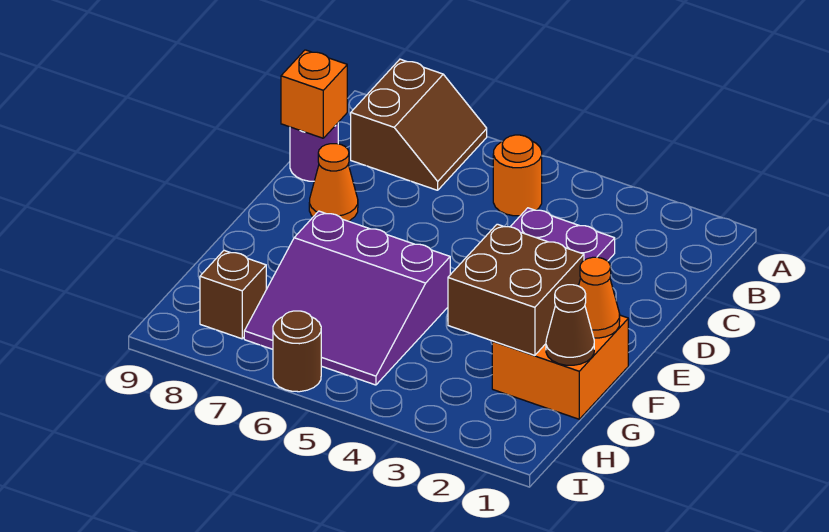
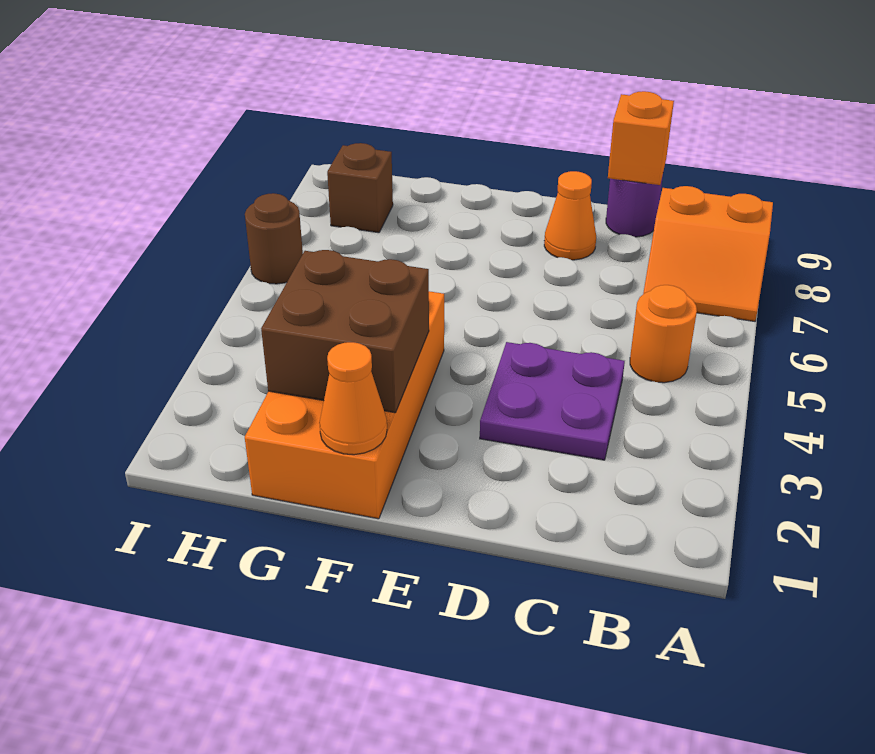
brown slope A7:B8 level 1 top 8 -> orange slope A7:B8 level 1 top 8
orange brick F1:G2 level 1 -> orange brick F1:G4 level 1
purple slope F5:H7 level 1 top F -> none
brown cone G1 level 2 -> none

